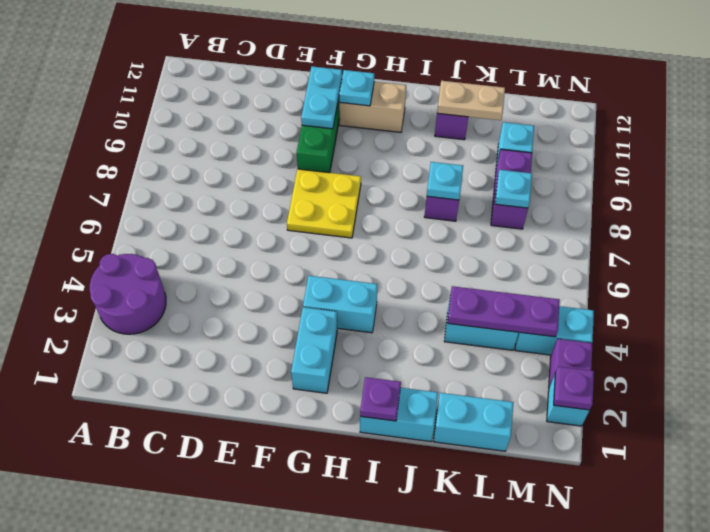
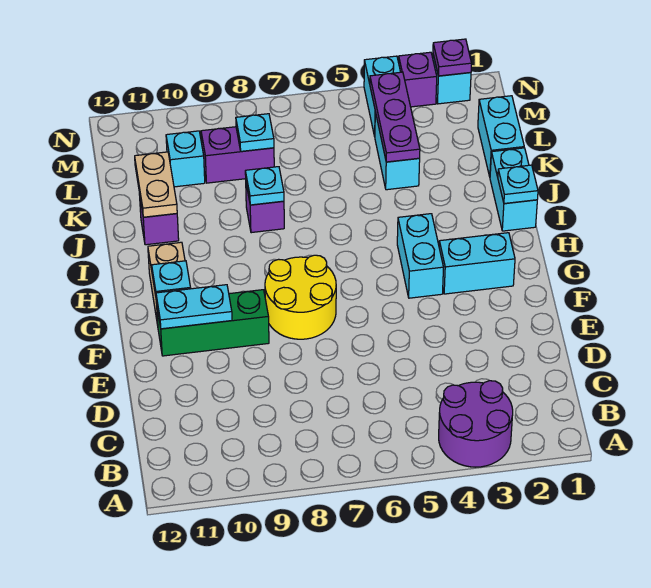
yellow plate F7:G8 level 1 -> yellow round brick F7:G8 level 1
purple plate I1 level 2 -> cyan plate I1 level 2

